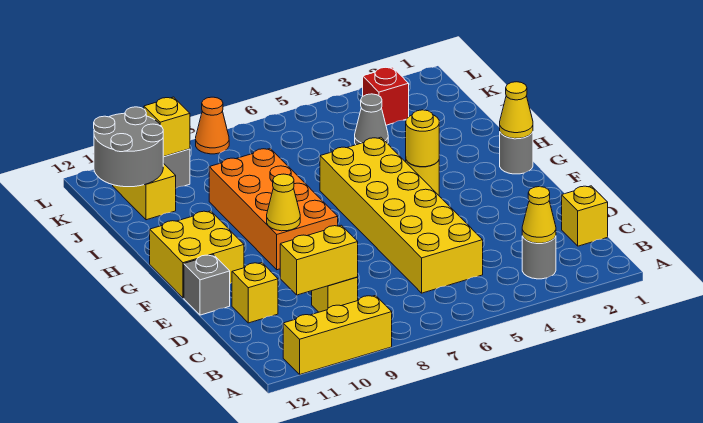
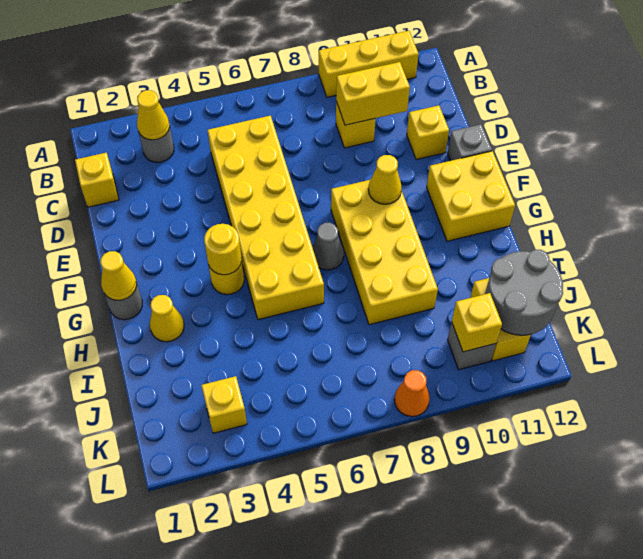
orange brick F8:I9 level 1 -> yellow brick F8:I9 level 1
none -> yellow cone H2 level 1
grey cone J4 level 1 -> grey cone G7 level 1
red brick K3 level 1 -> yellow brick K3 level 1

